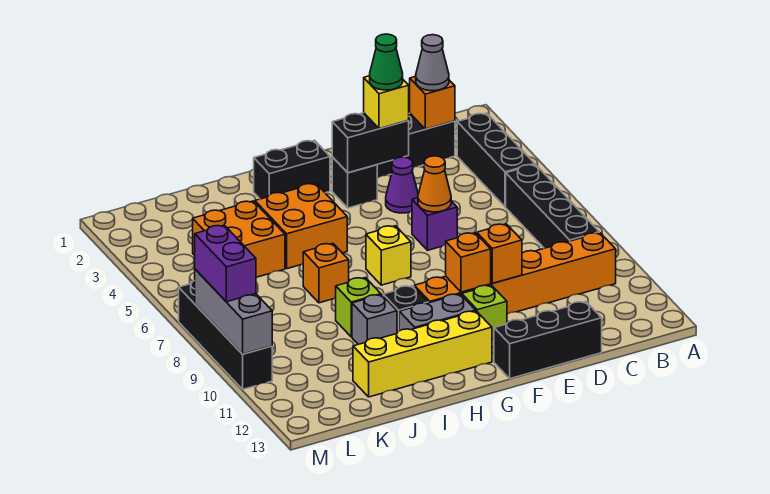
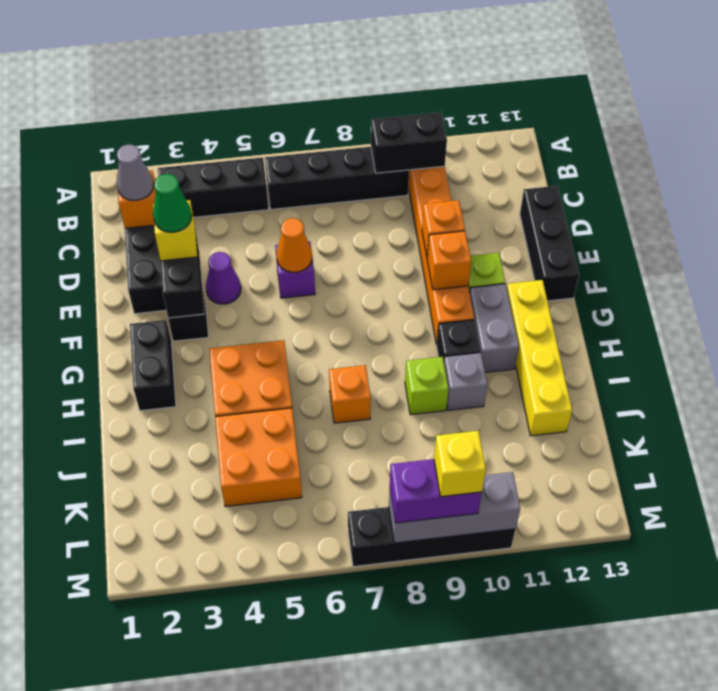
none -> black brick B9:B10 level 2
yellow brick G7 level 1 -> yellow brick M9 level 4

